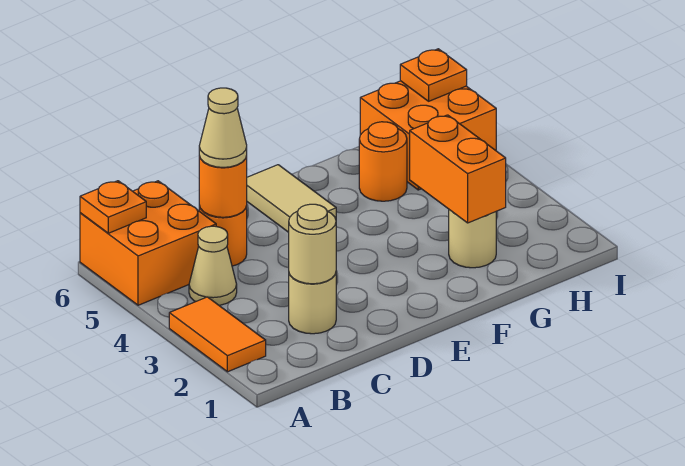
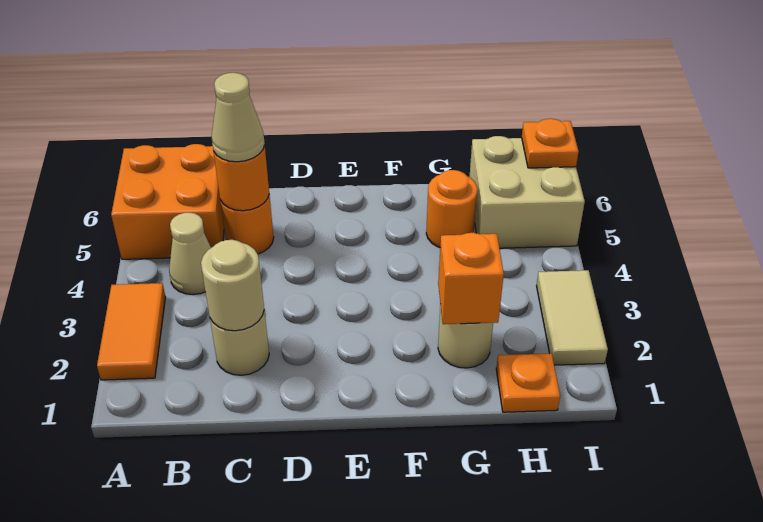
orange plate A6 level 2 -> orange plate H1 level 1
tan tile E5:E6 level 1 -> tan tile I2:I3 level 1
orange brick G2:G3 level 2 -> orange brick G2 level 2
orange brick H5:I6 level 1 -> tan brick H5:I6 level 1

